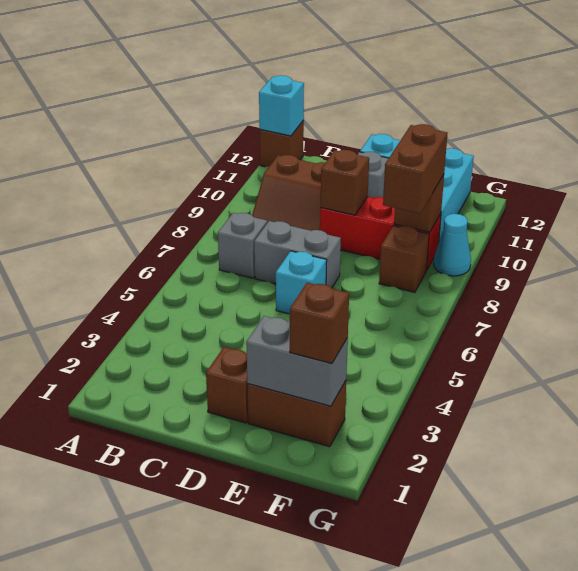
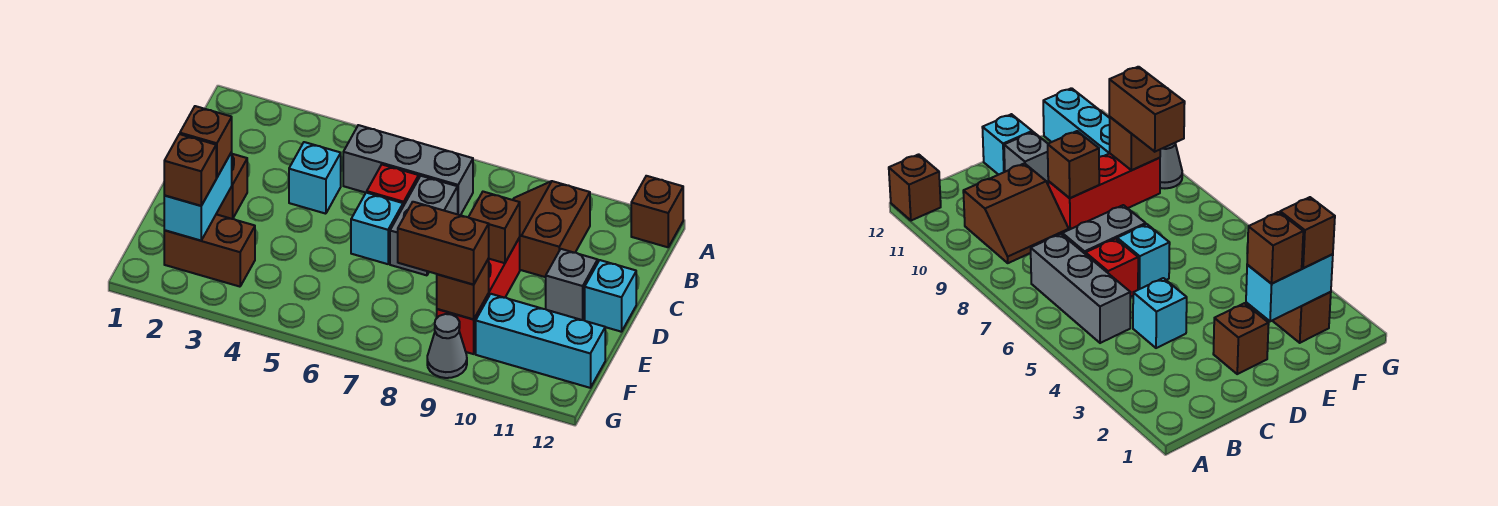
cyan brick A12 level 2 -> cyan brick C4 level 1
grey brick B7 level 1 -> grey brick B5:B7 level 1
none -> red brick C6 level 1
brown brick E2:F2 level 1 -> brown brick F2:F3 level 1
grey brick E2:F2 level 2 -> cyan brick E2:F2 level 2
brown brick F8 level 1 -> brown brick E2 level 3
cyan cone G9 level 1 -> grey cone G9 level 1

